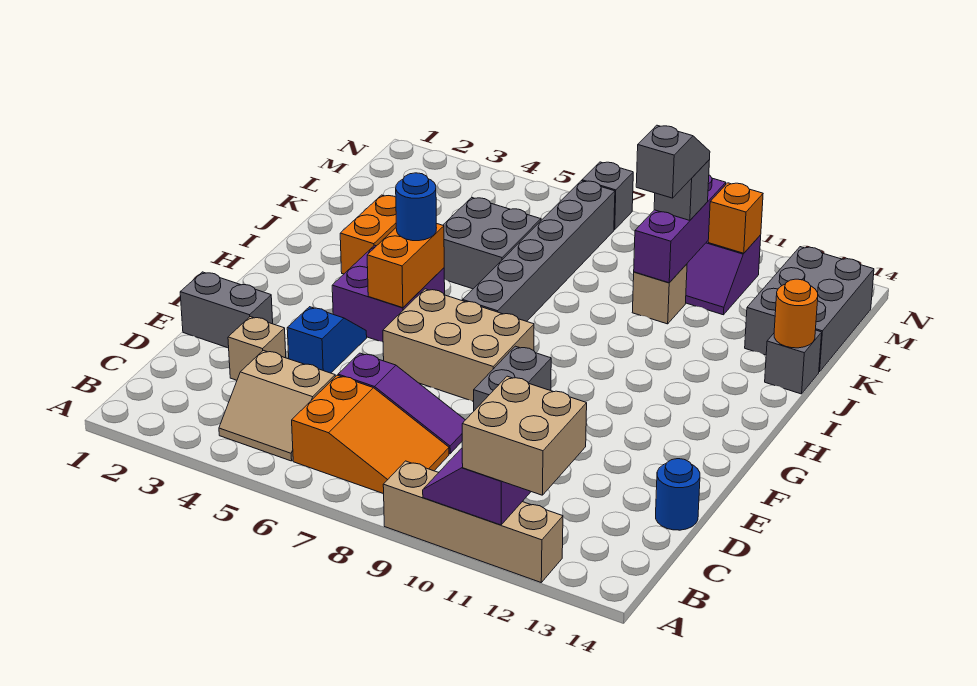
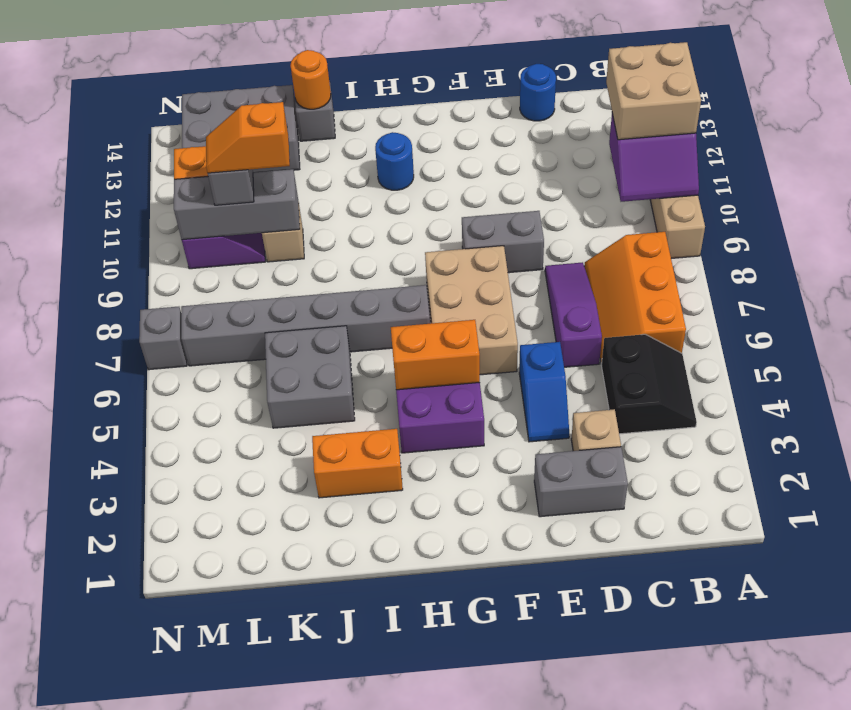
tan slope B4:C5 level 1 top C -> black slope B4:C5 level 1 top C
orange slope B6:C8 level 1 top 6 -> orange slope B6:C8 level 1 top B
grey brick E1:E2 level 1 -> grey brick D2:E2 level 1
blue slope E4:F4 level 1 top E -> blue slope E4:E5 level 1 top 5
blue round brick H5 level 3 -> blue round brick H12 level 1
purple brick K10:M10 level 2 -> grey brick K10:M10 level 2
grey slope K10:L10 level 4 top K -> orange slope K10:L10 level 4 top K

